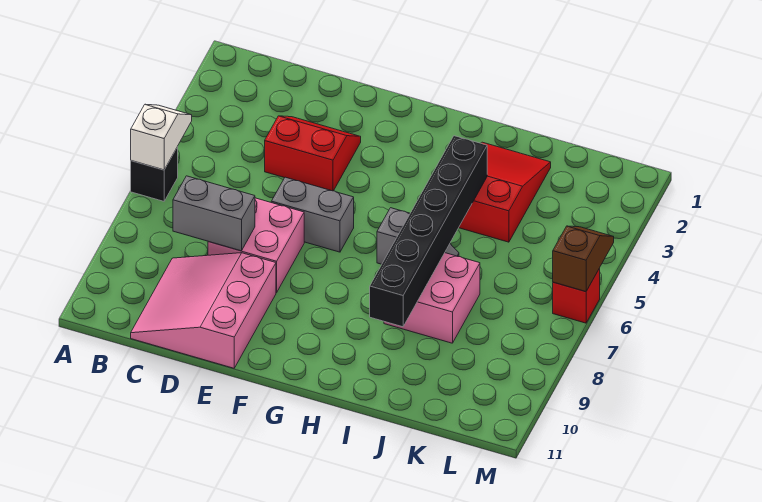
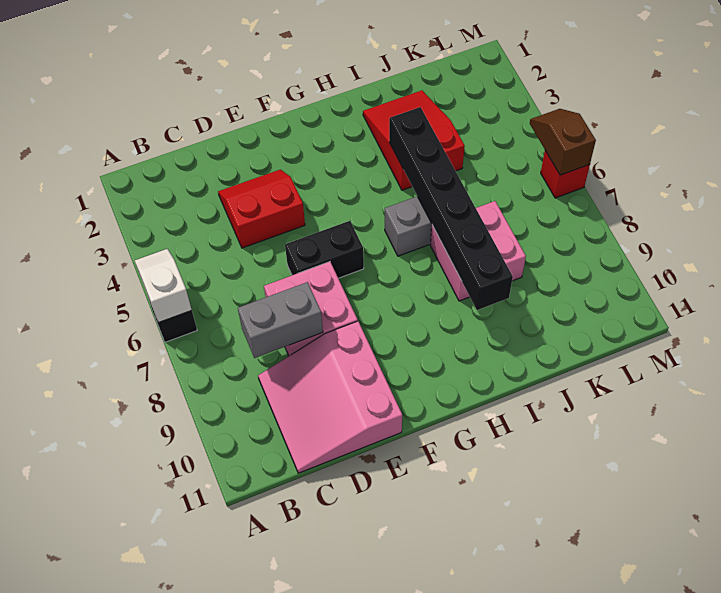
grey brick E6:F6 level 1 -> black brick E6:F6 level 1

